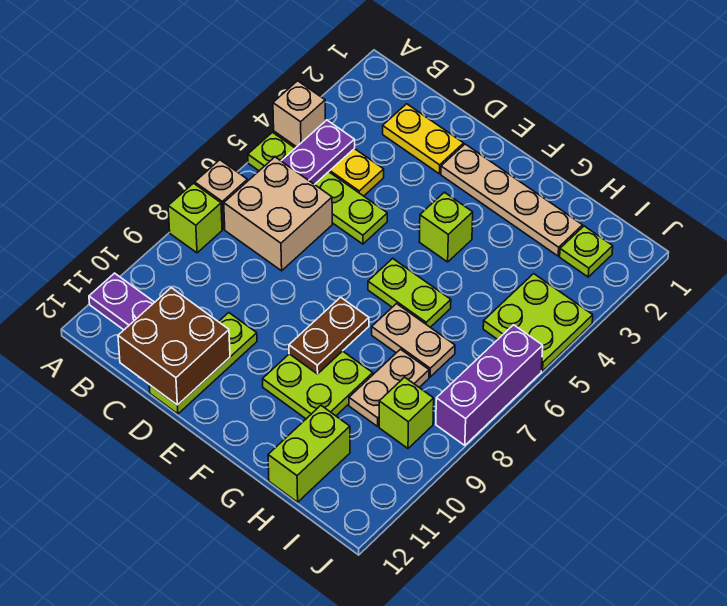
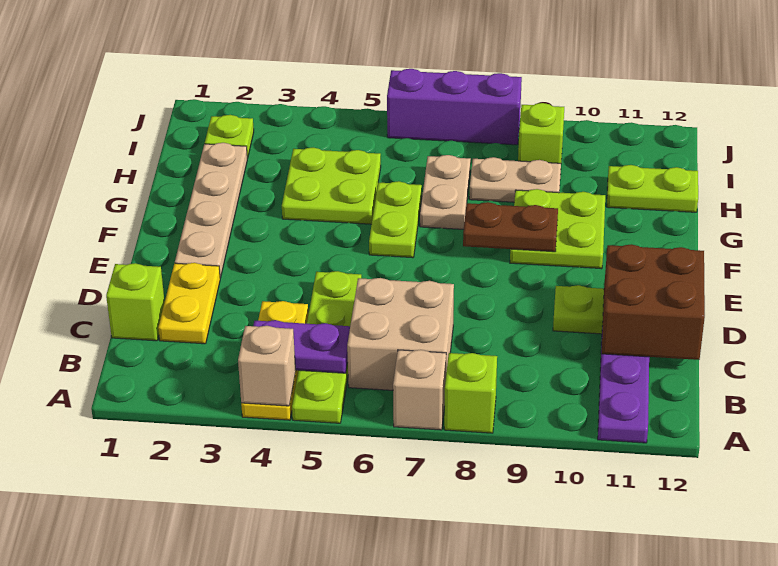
lime brick F4 level 1 -> lime brick C1 level 1
lime brick H11:H12 level 1 -> lime plate H11:H12 level 1
lime plate I4:J5 level 1 -> lime plate G4:H5 level 1

